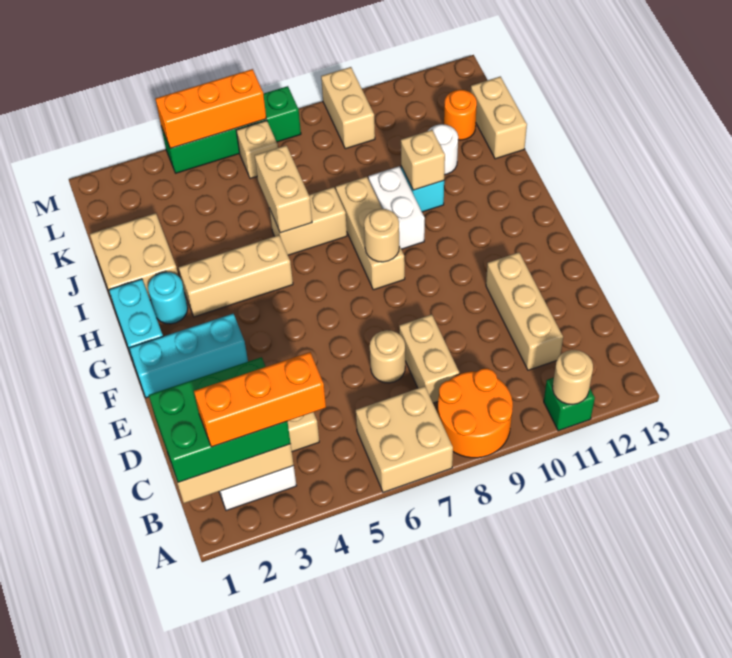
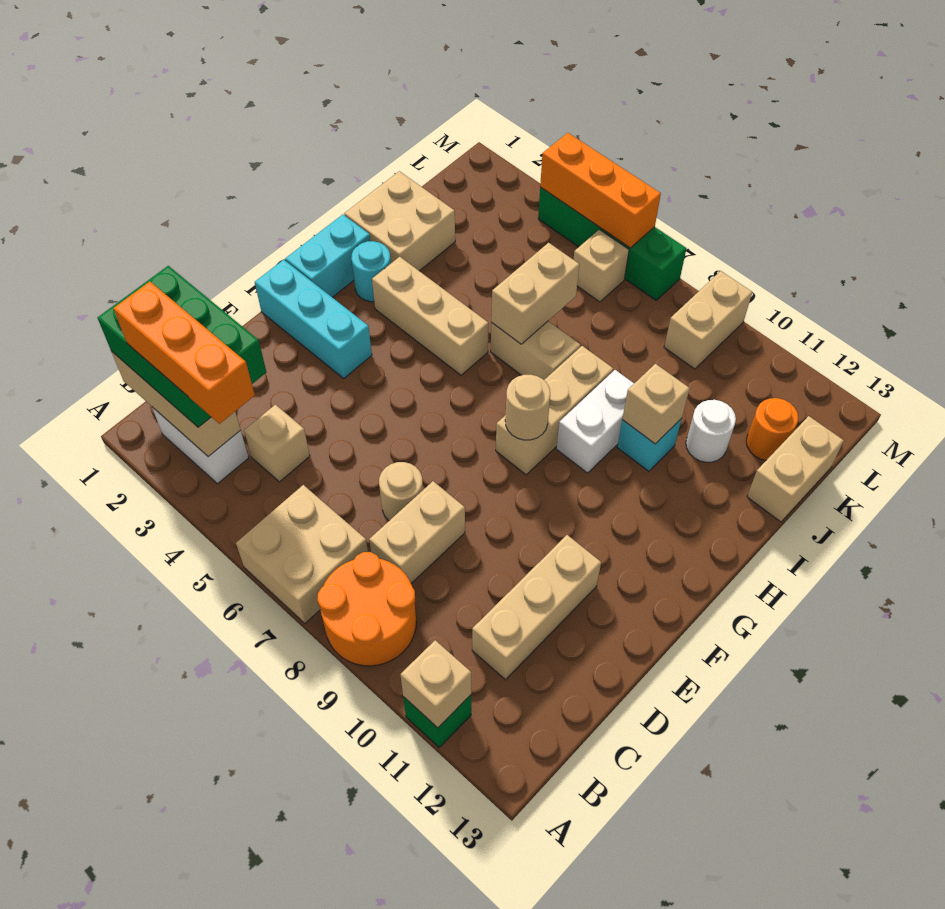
tan round brick A11 level 2 -> tan brick A11 level 2

